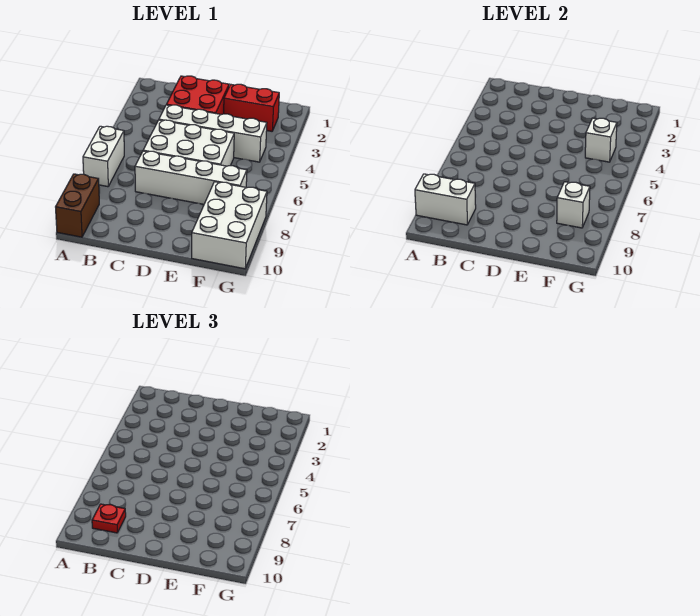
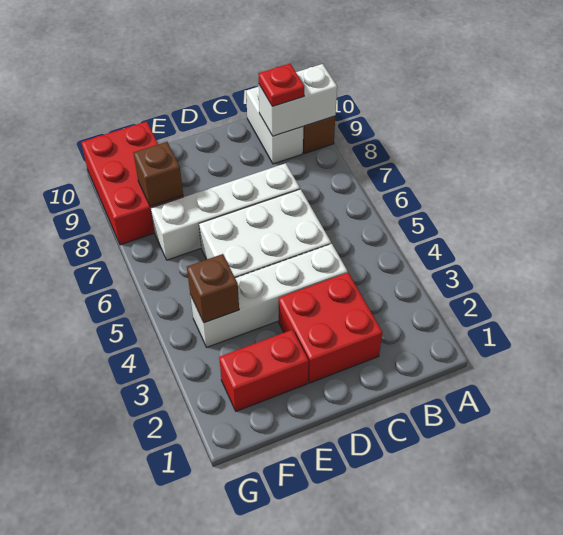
white brick A6:A7 level 1 -> white brick B9:B10 level 1
white brick F4 level 2 -> brown brick F4 level 2
white brick F8:G10 level 1 -> red brick F8:G10 level 1
white brick F8 level 2 -> brown brick F8 level 2

